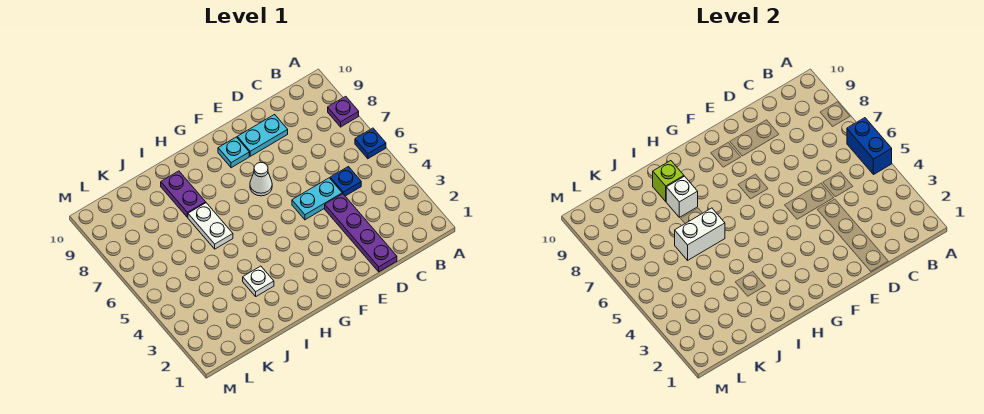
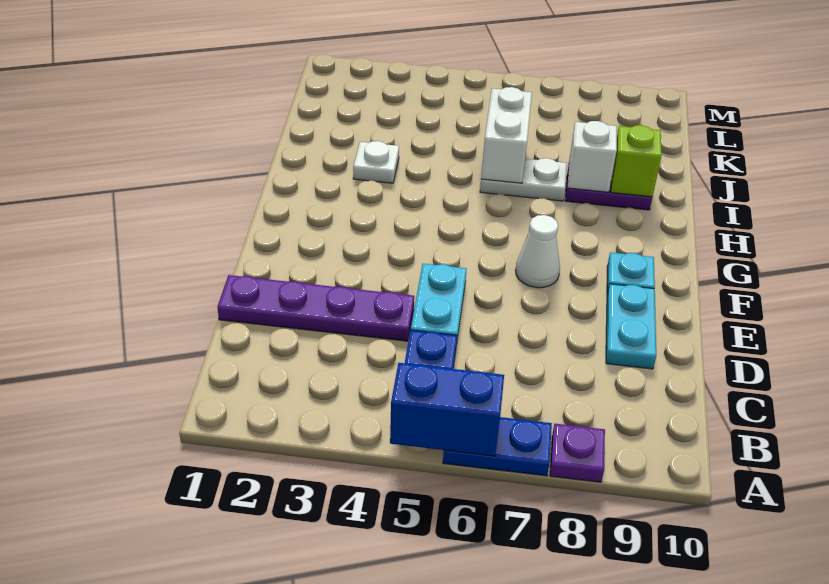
blue plate A6 level 1 -> blue plate A6:A7 level 1

